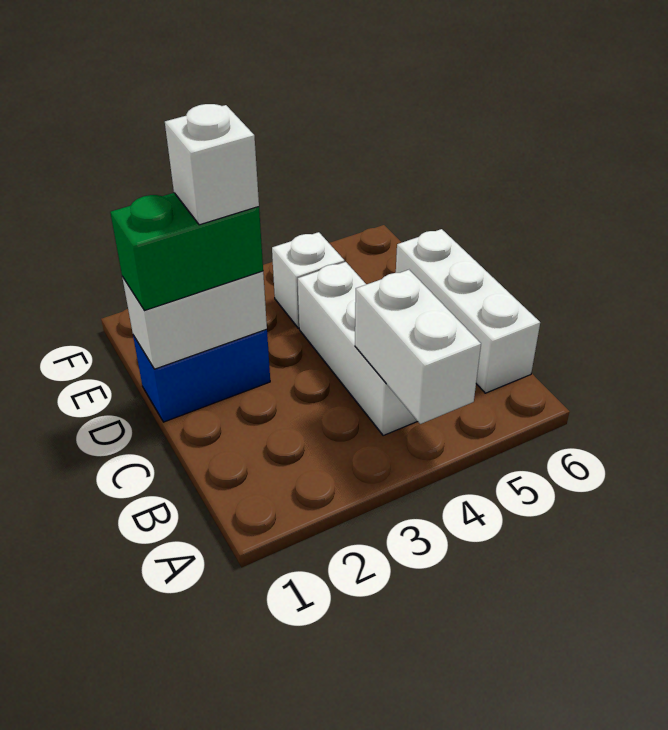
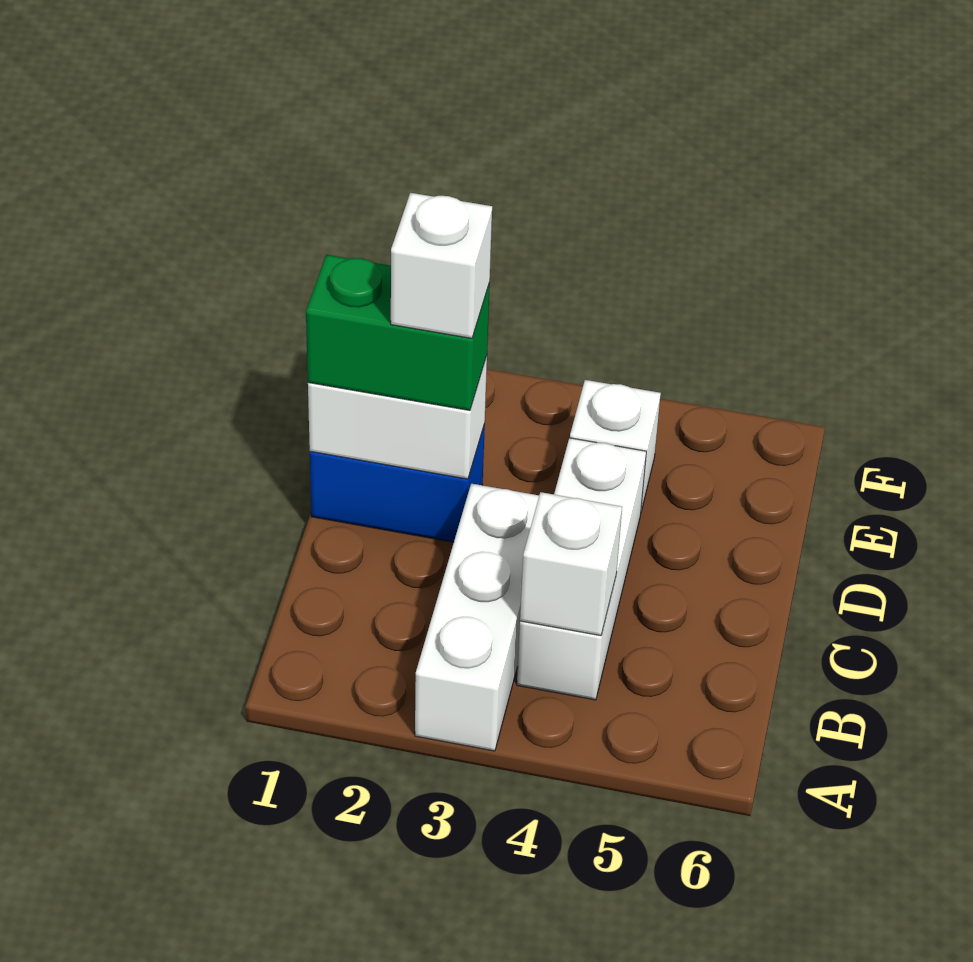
white brick A4:B4 level 2 -> white brick B4 level 2
white brick B6:D6 level 1 -> white brick A3:C3 level 1

